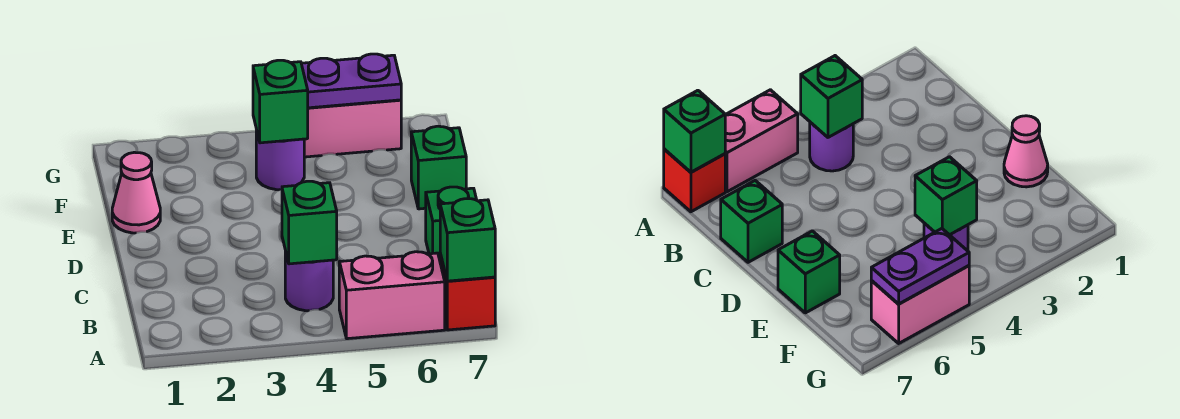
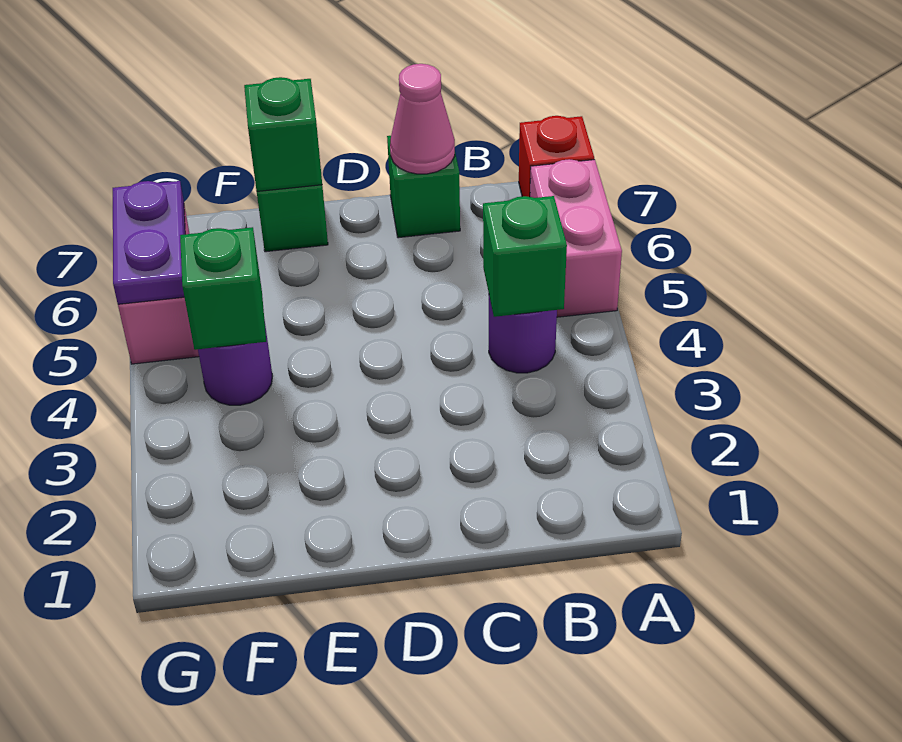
green brick A7 level 2 -> green brick E7 level 2
pink cone E1 level 1 -> pink cone C7 level 2

